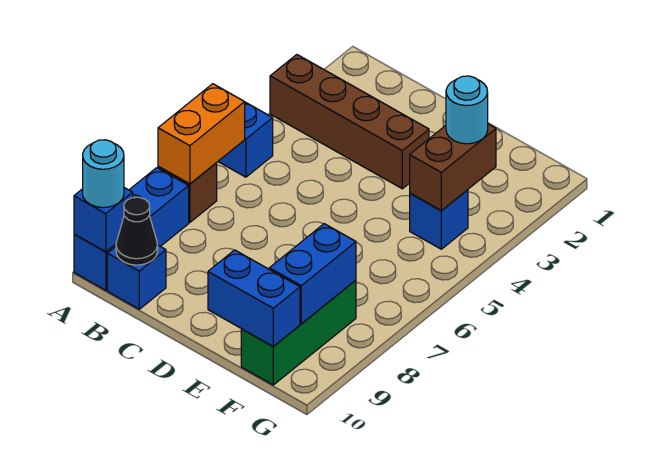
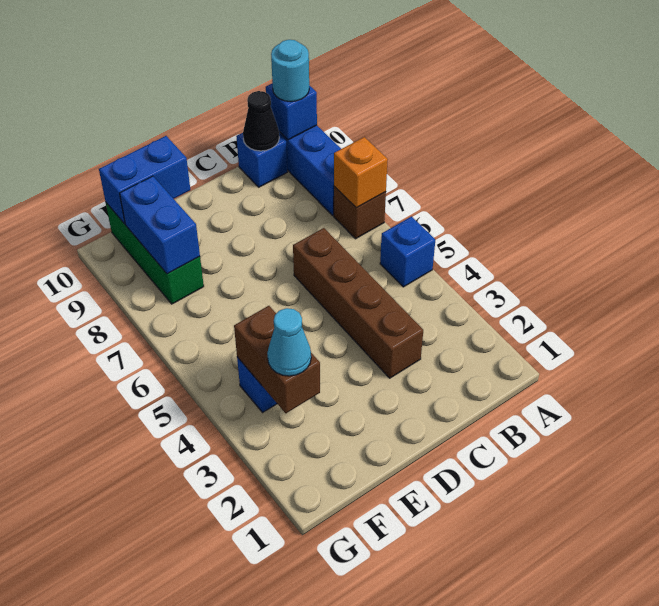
brown brick A3:D3 level 1 -> brown brick C3:C6 level 1
orange brick A6:A7 level 2 -> orange brick A7 level 2
cyan round brick F3 level 3 -> cyan cone F3 level 3

